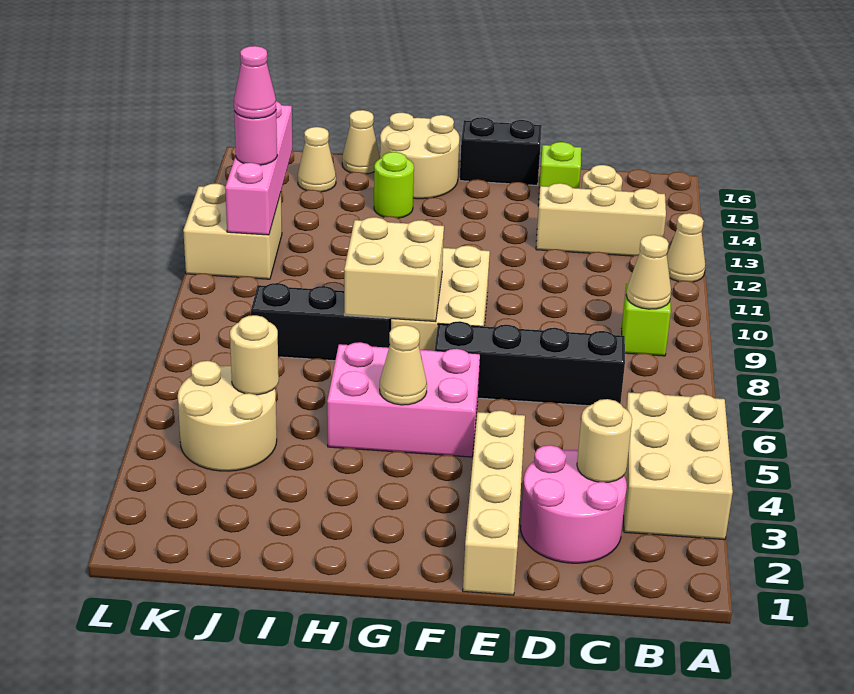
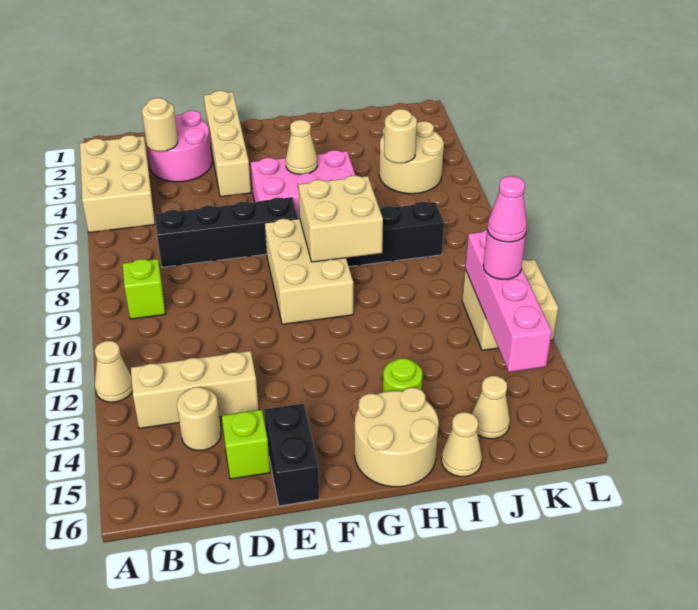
tan cone B9 level 2 -> none
black brick E16:F16 level 1 -> black brick E15:E16 level 1

